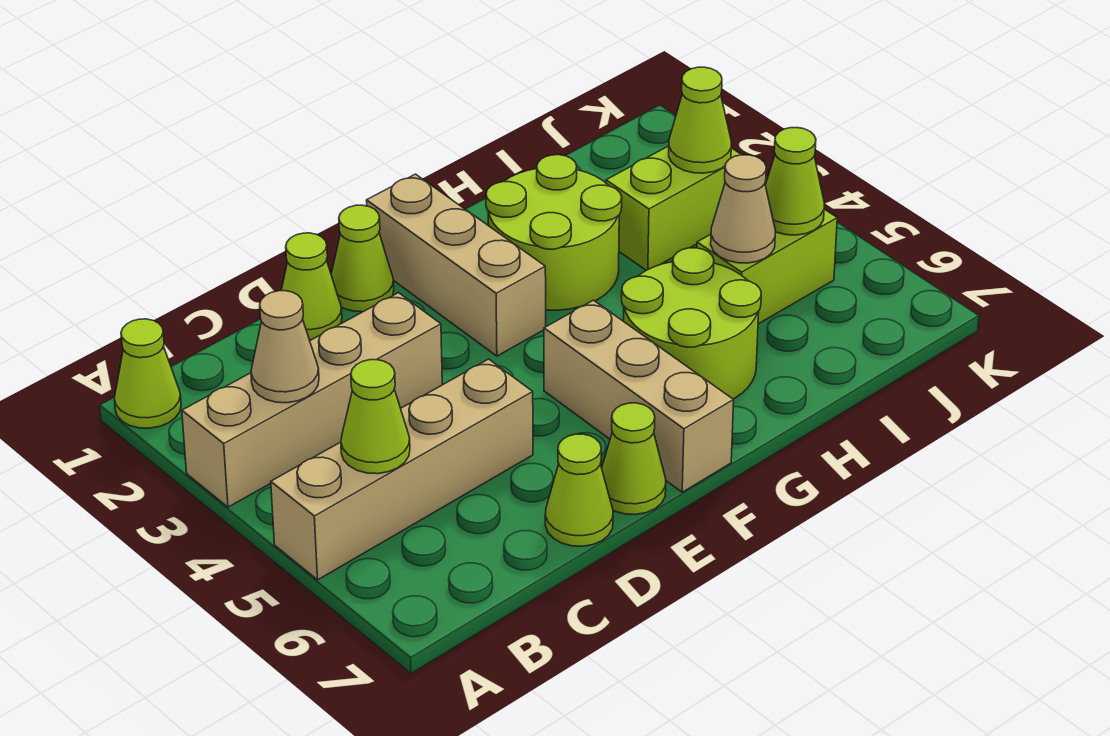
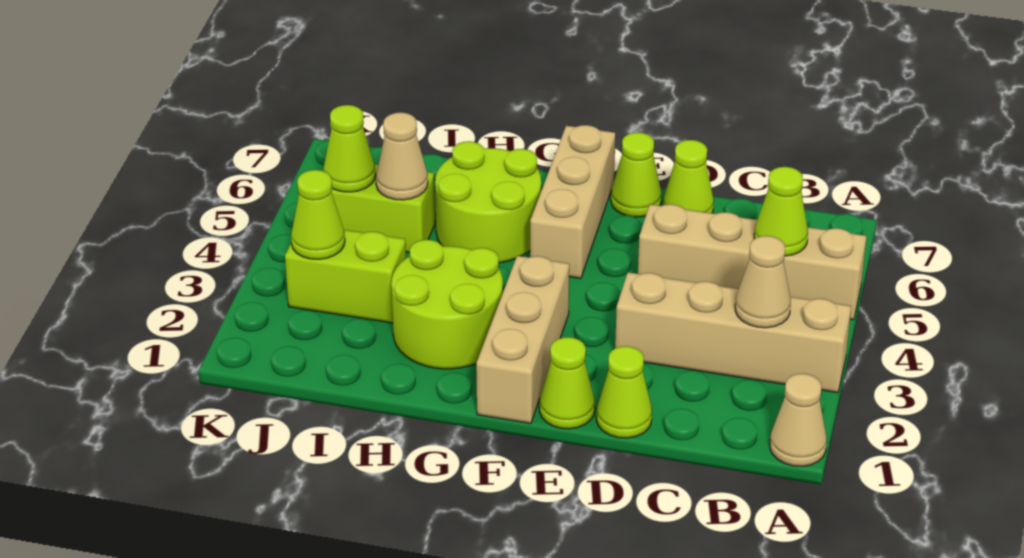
lime cone A1 level 1 -> tan cone A1 level 1

